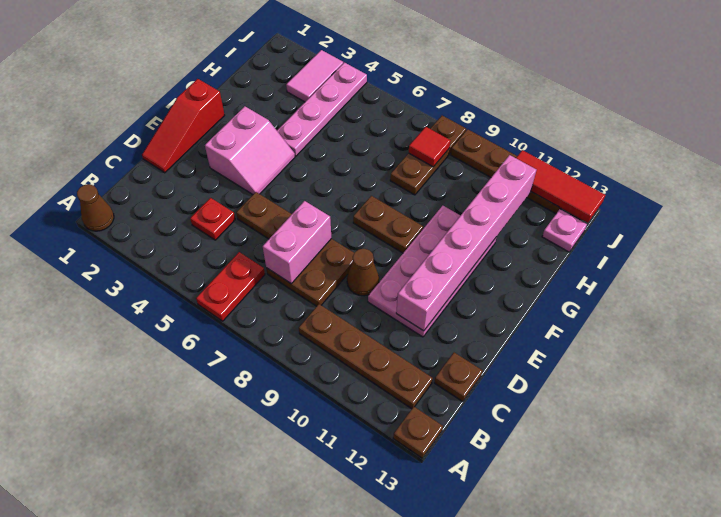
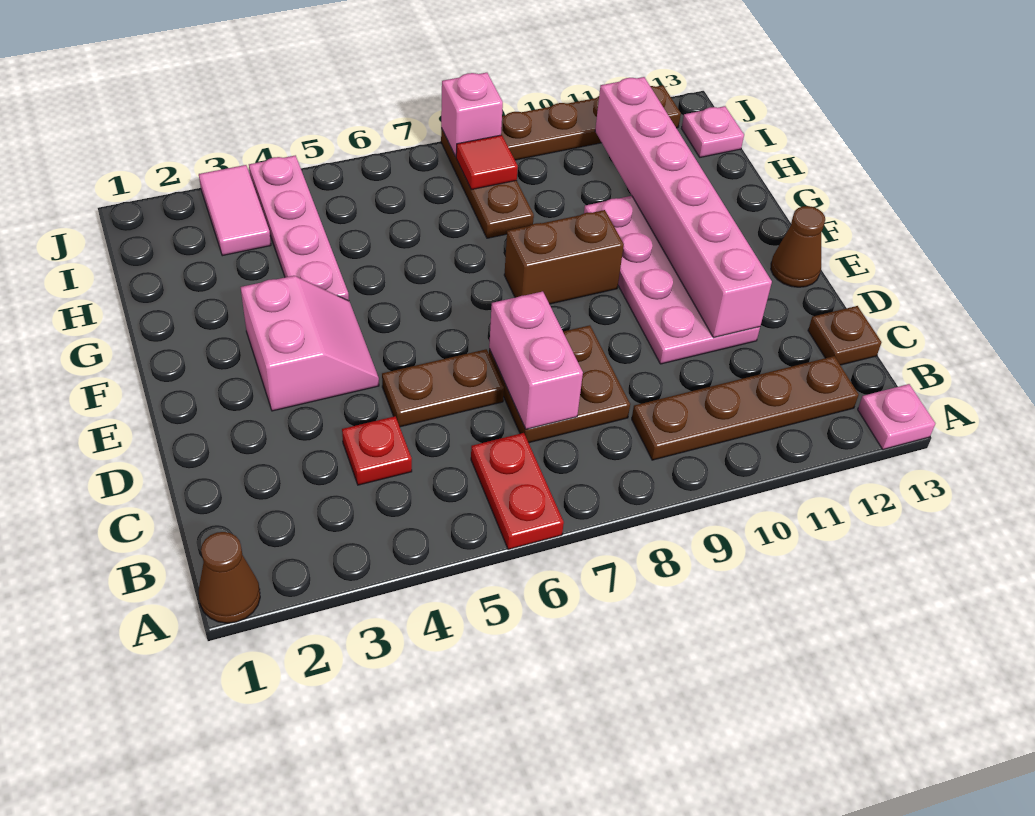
brown plate A13 level 1 -> pink plate A13 level 1
red slope D1:F1 level 1 top F -> none
brown cone D9 level 1 -> brown cone E13 level 1
brown plate F8:F9 level 1 -> brown brick F8:F9 level 1
none -> pink brick J8 level 2
red tile J11:J13 level 2 -> none

